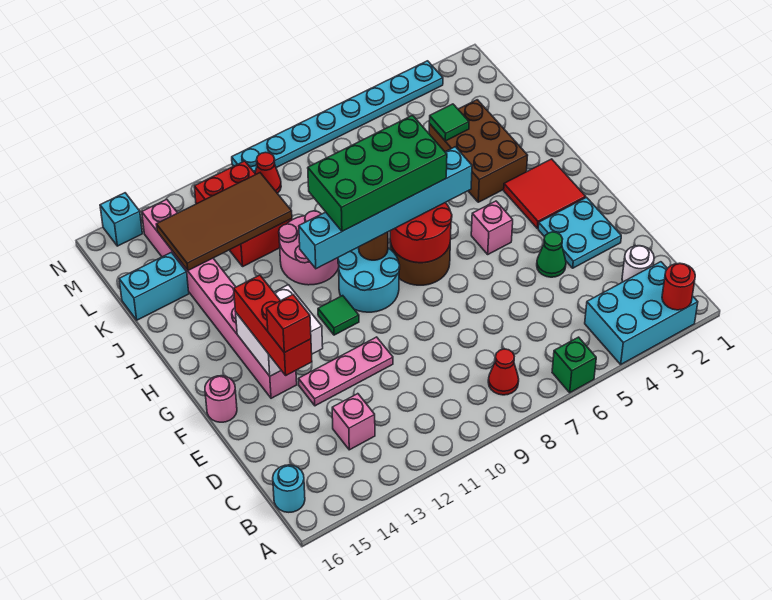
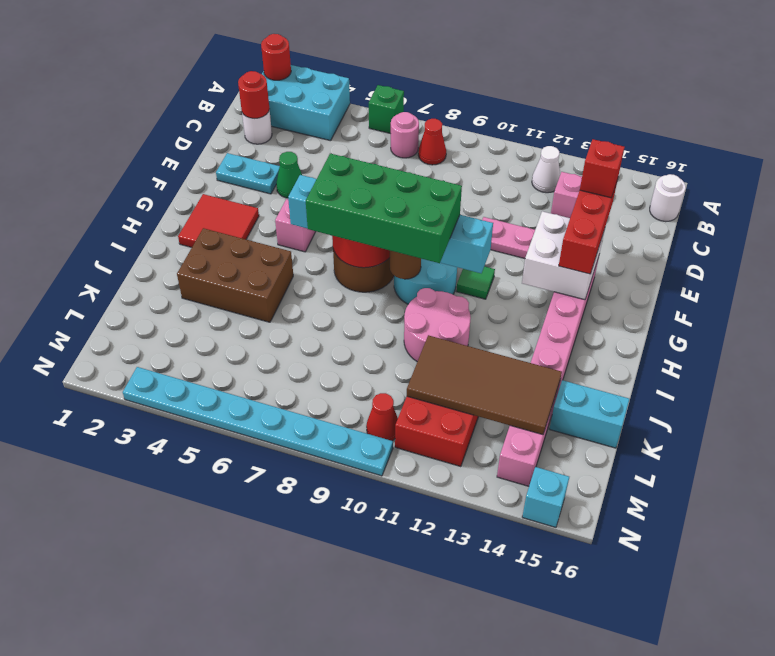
none -> white cone B12 level 1
cyan round brick B16 level 1 -> white round brick B16 level 1
none -> red round brick C2 level 2
cyan plate E2:F3 level 1 -> cyan plate E2:E3 level 1
pink round brick F16 level 1 -> pink round brick B7 level 1
brown brick I3:K4 level 1 -> brown brick I3:J5 level 1
green tile K4 level 2 -> none

